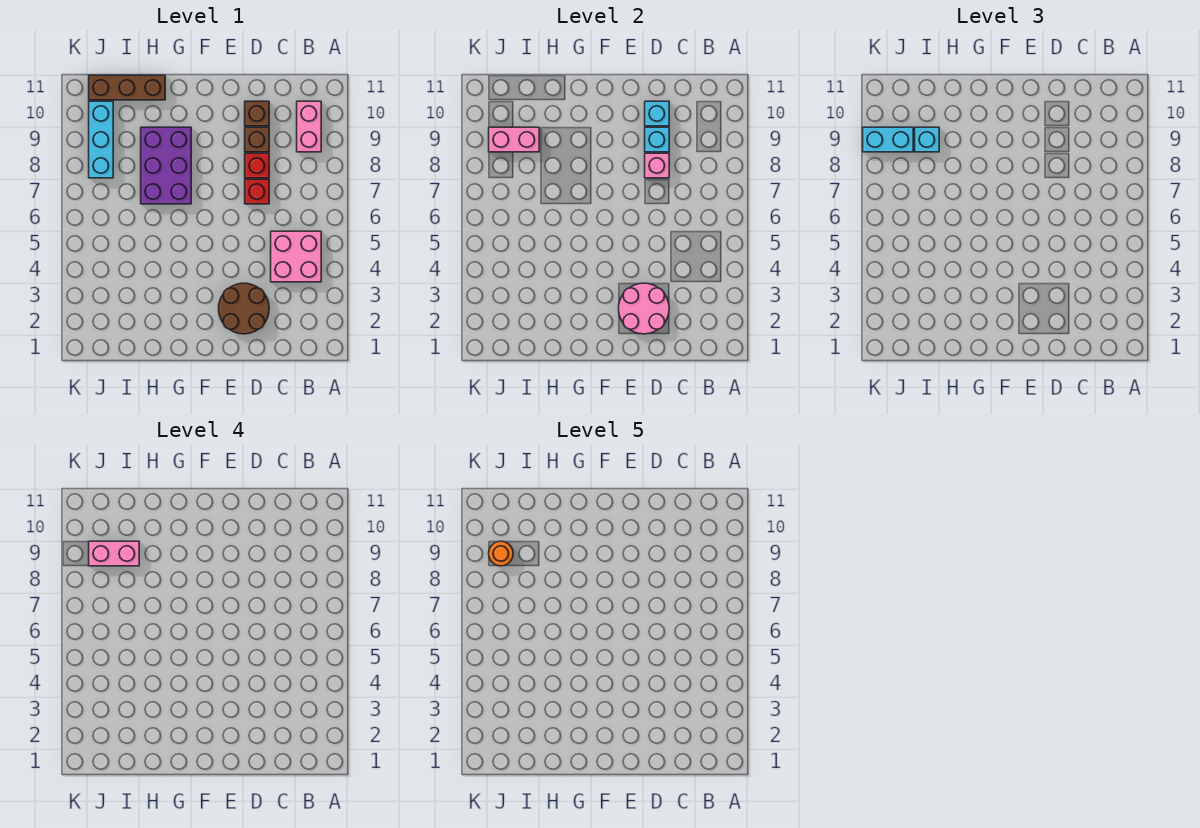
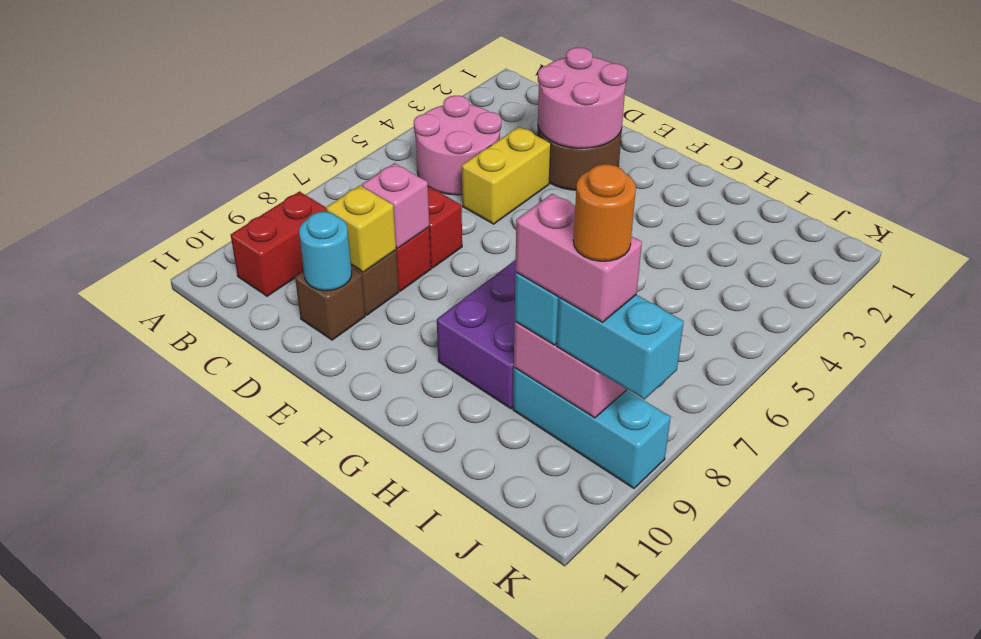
pink brick B4:C5 level 1 -> pink round brick B4:C5 level 1
pink brick B9:B10 level 1 -> red brick B9:B10 level 1
none -> yellow brick D4:D5 level 1
cyan brick D9 level 2 -> yellow brick D9 level 2
cyan brick D10 level 2 -> cyan round brick D10 level 2
brown brick H11:J11 level 1 -> none
cyan brick J8:J10 level 1 -> cyan brick I9:K9 level 1

